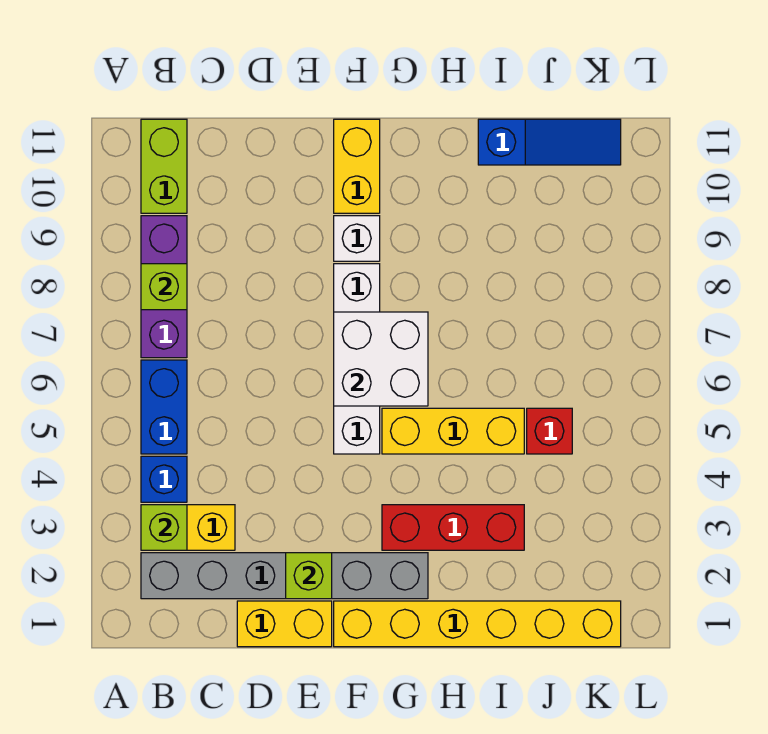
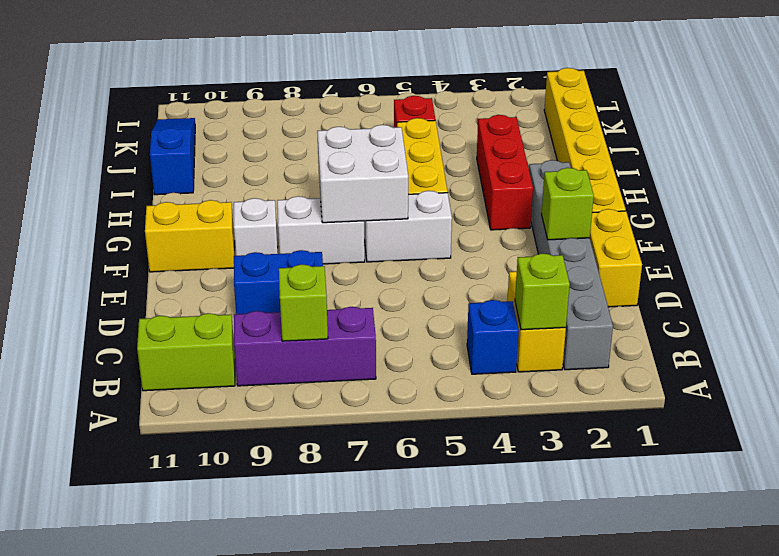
blue brick B5:B6 level 1 -> blue brick D8:D9 level 1

